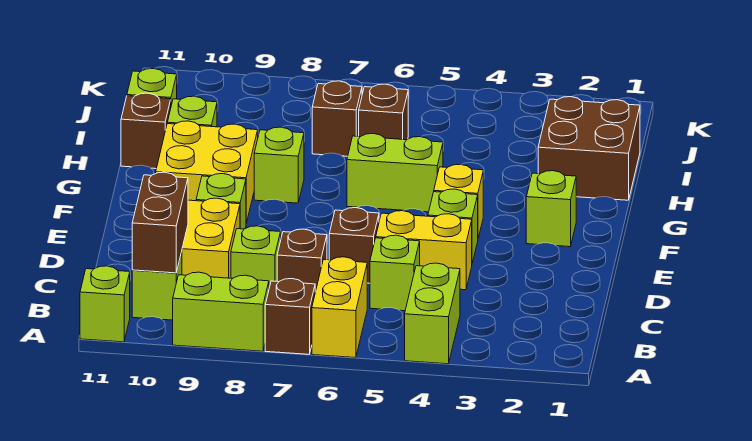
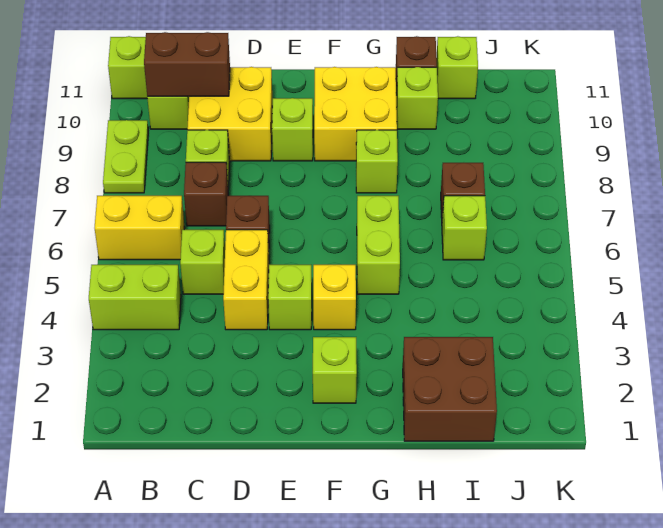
brown brick A7 level 1 -> none
lime brick A8:A9 level 1 -> lime plate A8:A9 level 1
brown brick I6 level 1 -> lime brick I6 level 1

